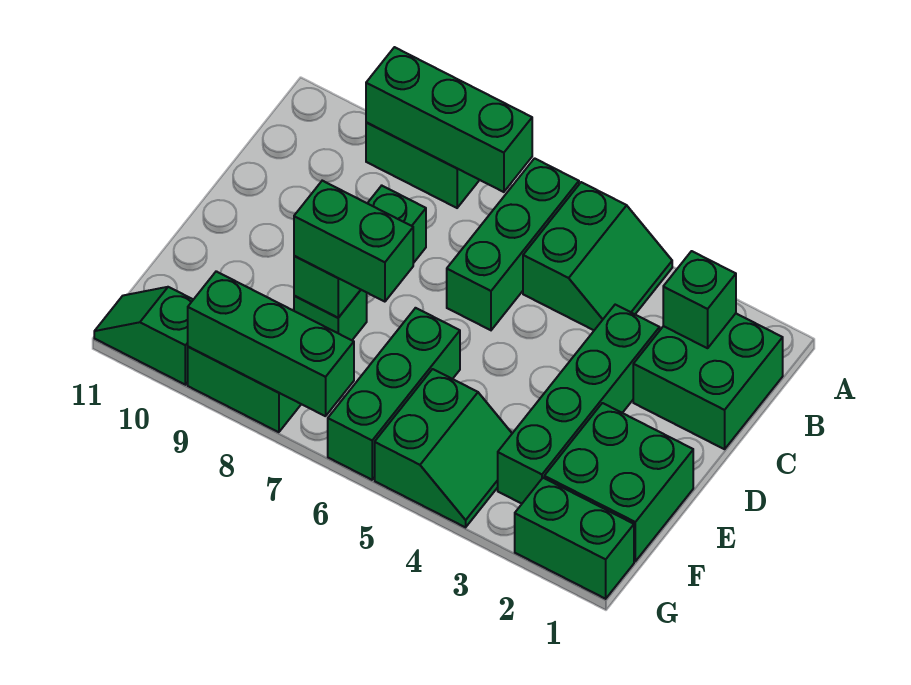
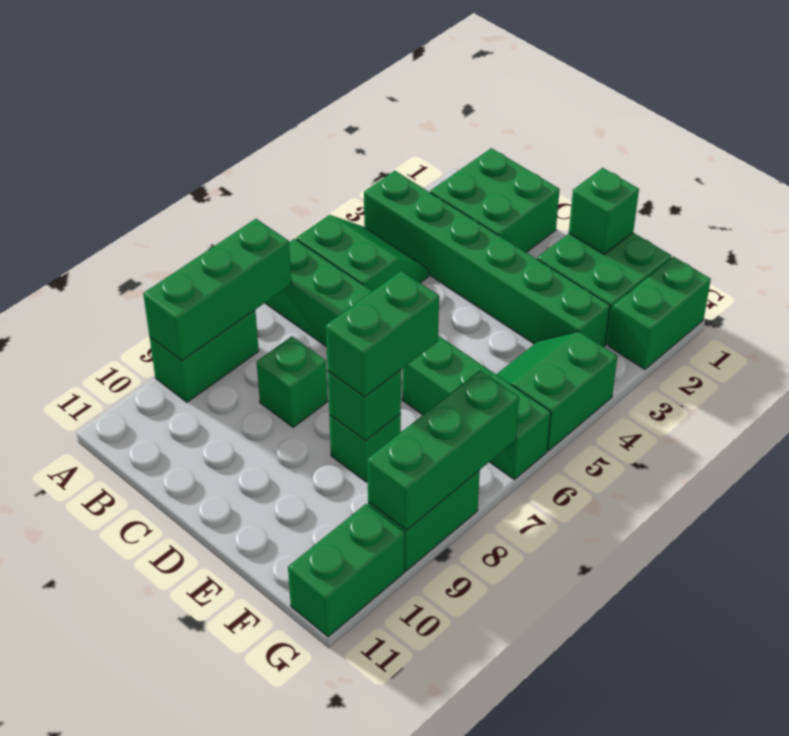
green brick B2 level 2 -> green brick E1 level 2
green brick C3:F3 level 1 -> green brick A3:F3 level 1
green slope F4:G5 level 1 top 5 -> green slope F4:G5 level 1 top G
green slope G10:G11 level 1 top 10 -> green brick G10:G11 level 1

